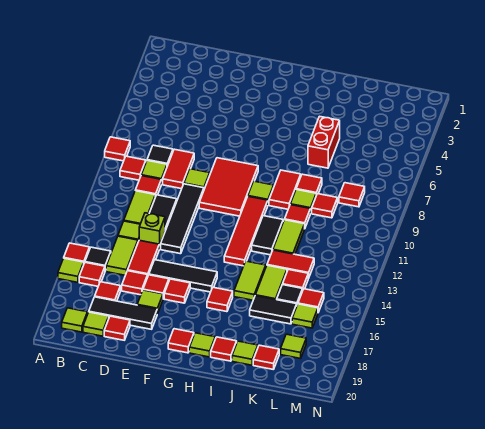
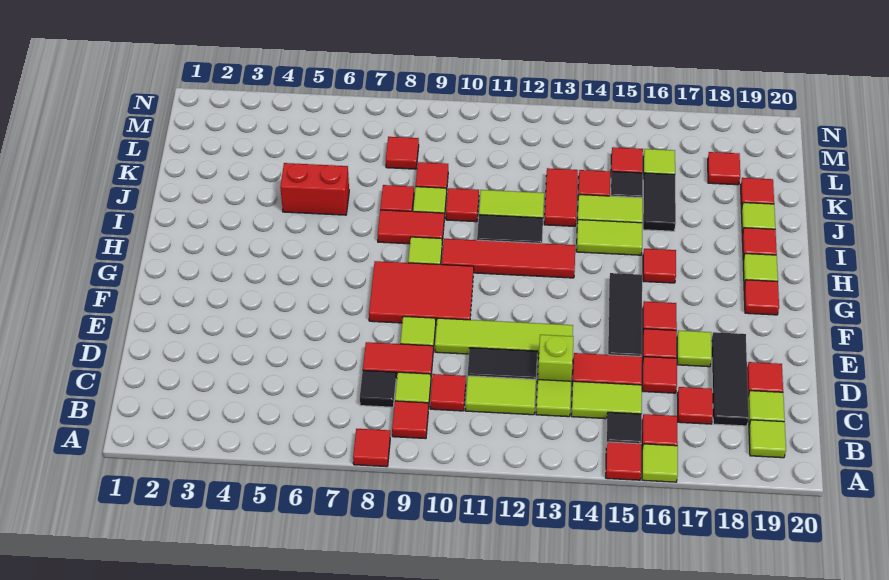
black tile E10:E13 level 1 -> lime tile E10:E13 level 1
lime tile L18 level 1 -> red tile L18 level 1

